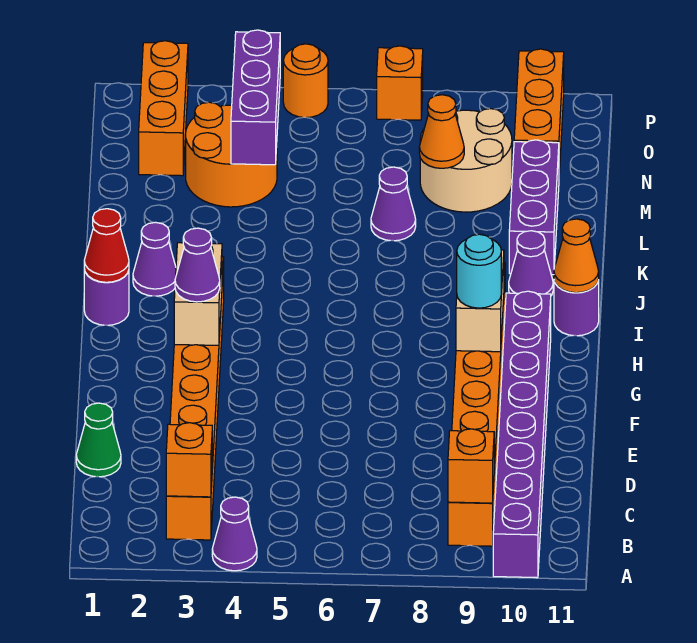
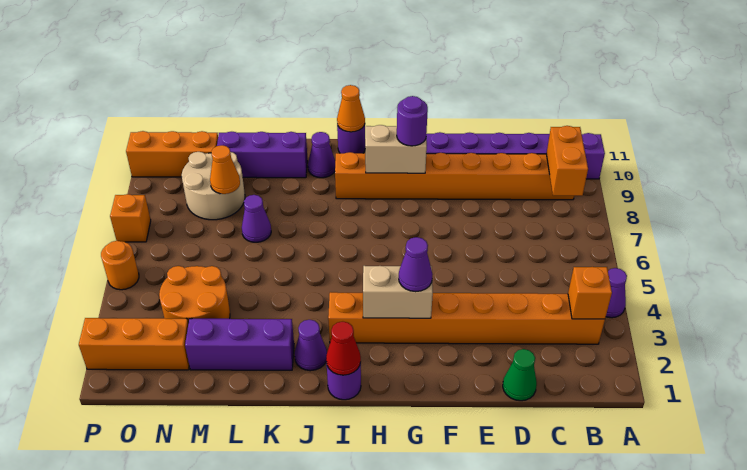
orange brick B9 level 2 -> orange brick B8:B9 level 2
cyan round brick G9 level 3 -> purple round brick G9 level 3
purple brick M4:O4 level 2 -> purple brick K2:M2 level 1

